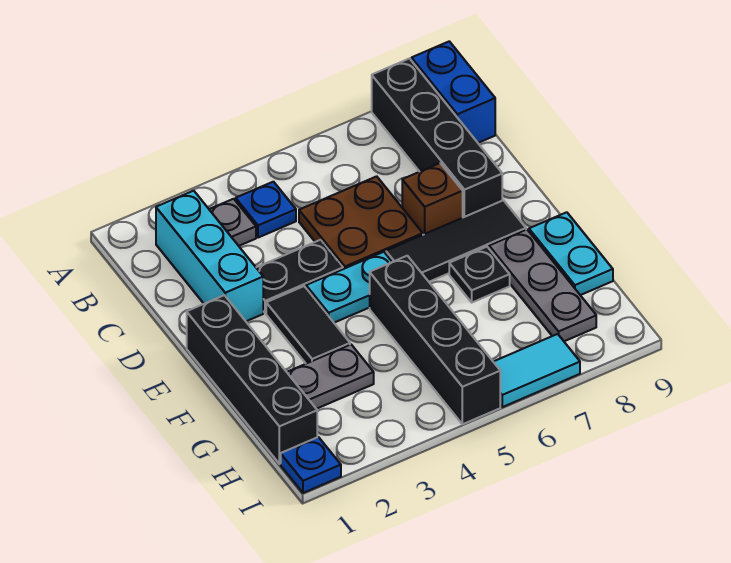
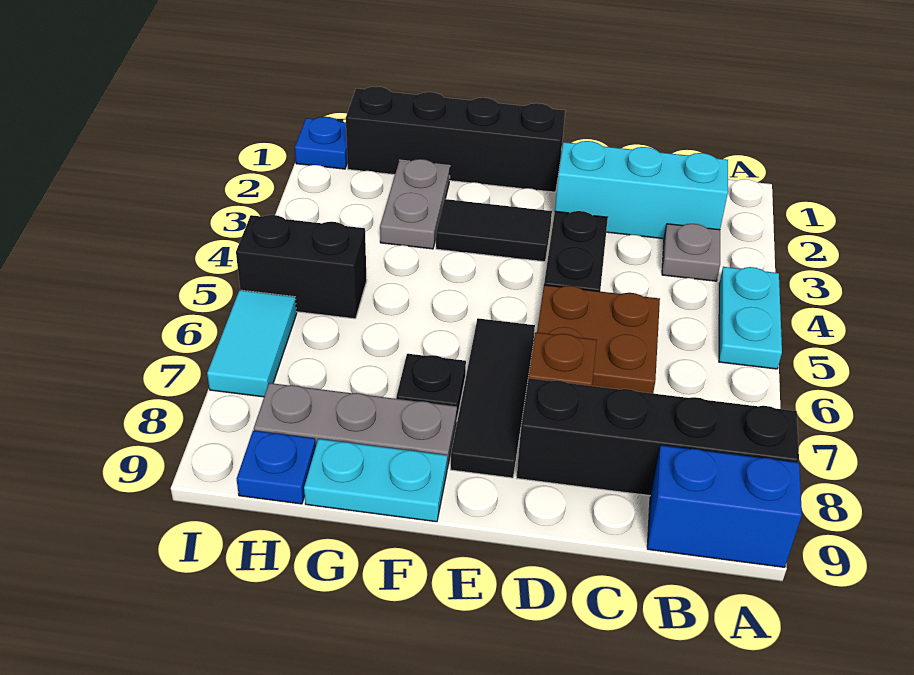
blue plate B4 level 1 -> blue plate H9 level 1
cyan plate E4:E5 level 1 -> cyan plate A4:A5 level 1
black brick F5:I5 level 1 -> black brick H5:I5 level 1

